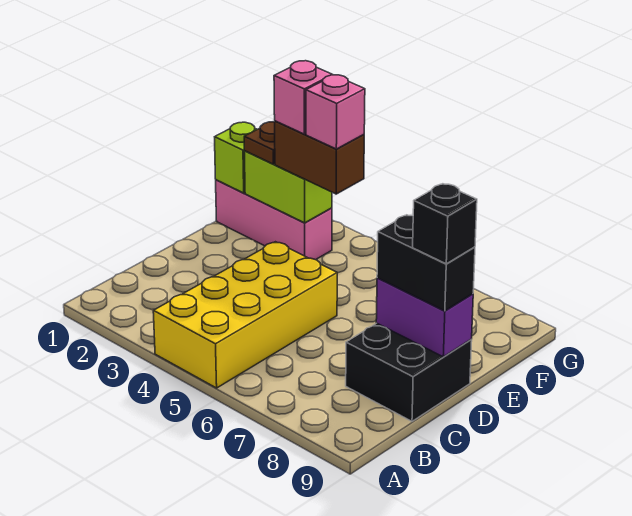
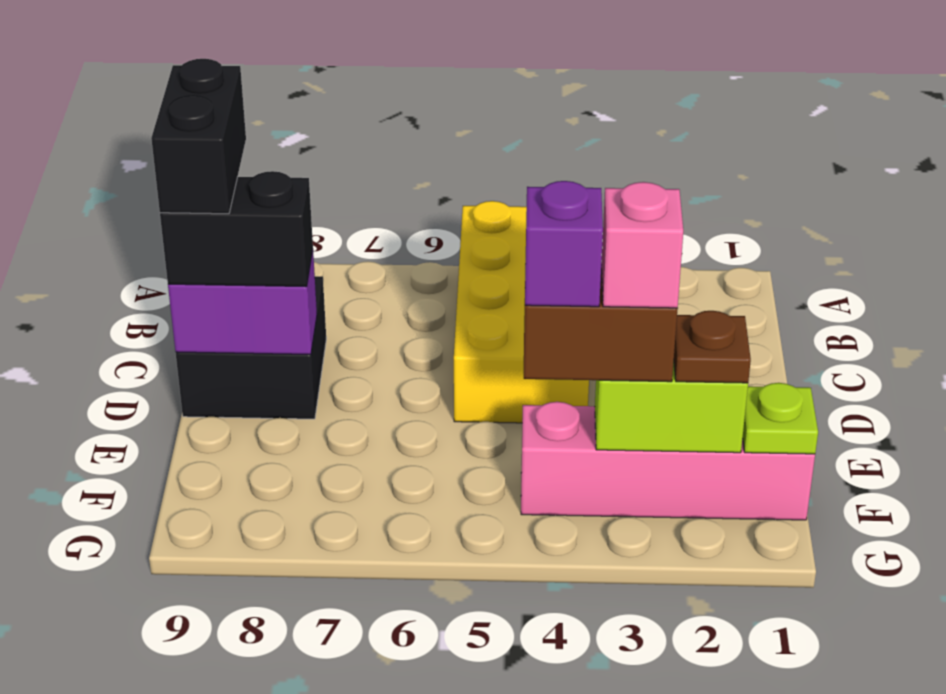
black brick D9 level 4 -> black brick C9:D9 level 4
pink brick F1:F3 level 1 -> pink brick F1:F4 level 1
lime brick F1 level 2 -> lime plate F1 level 2
pink brick F4 level 4 -> purple brick F4 level 4

